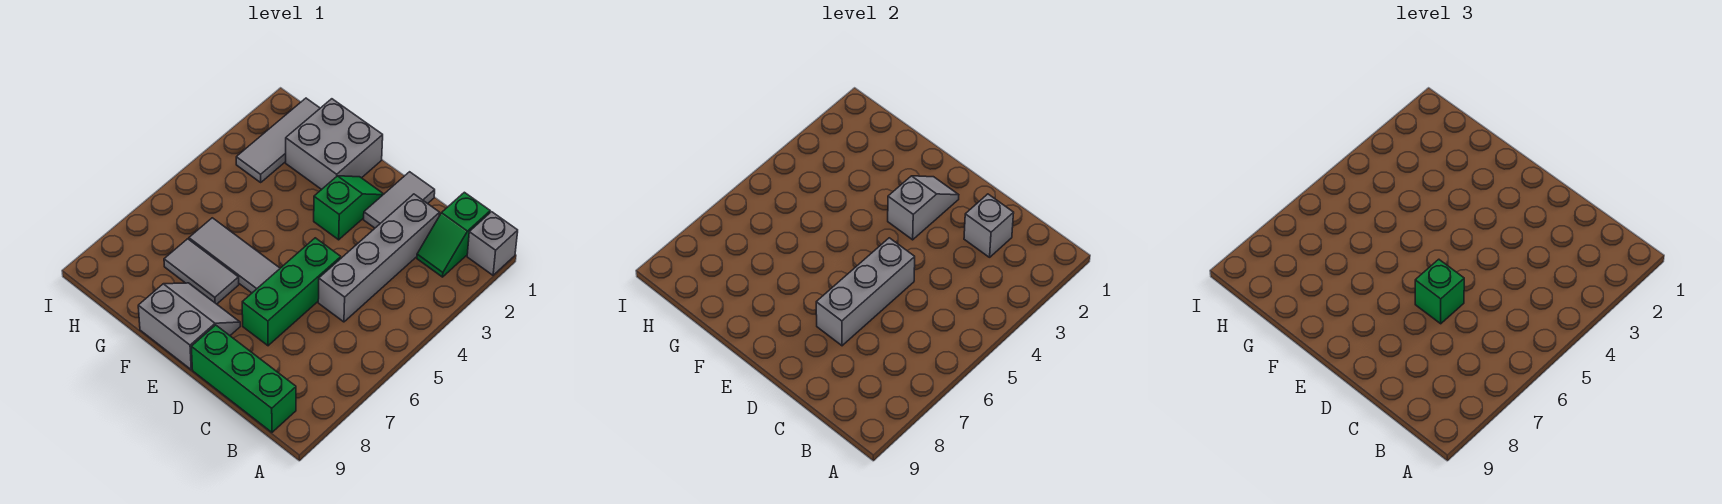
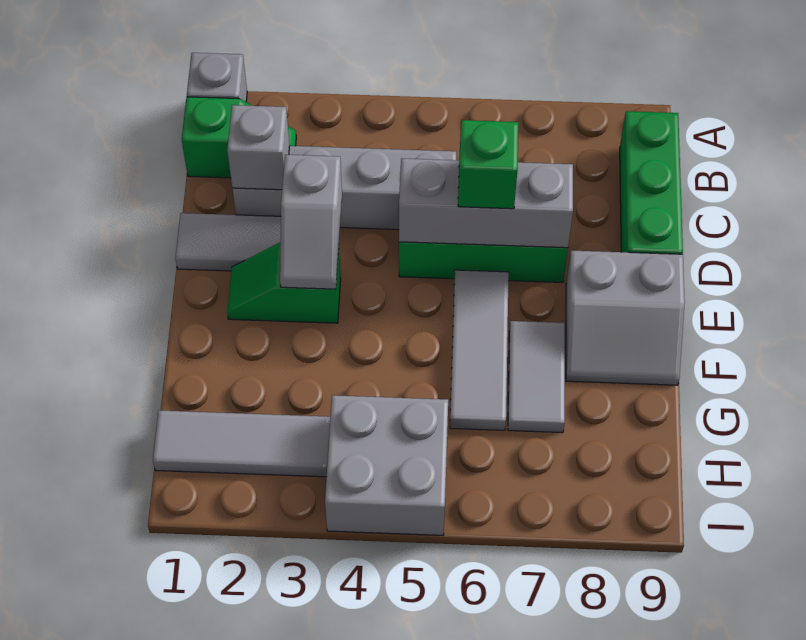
grey slope E2:E3 level 2 top 3 -> grey slope D3:E3 level 2 top D
grey slope E8:F9 level 1 top 9 -> grey slope E8:F9 level 1 top E
grey brick F1:G2 level 1 -> grey brick H4:I5 level 1

